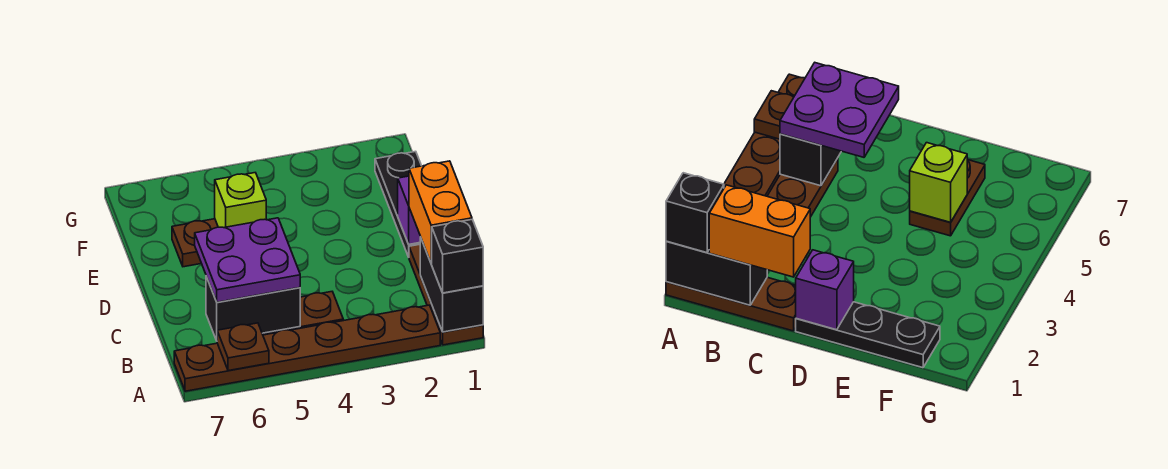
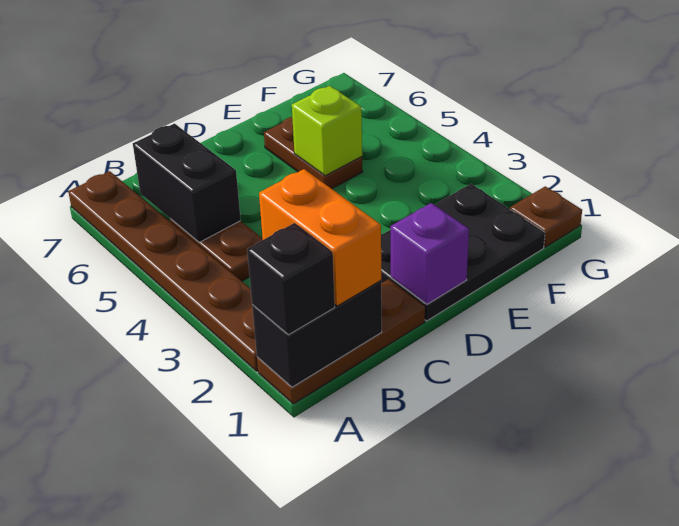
brown plate A6 level 2 -> brown plate G1 level 1
orange brick B1:C1 level 3 -> orange brick B1:B2 level 3
purple plate B5:C6 level 3 -> none
black plate D1:F1 level 1 -> black plate D1:F2 level 1

